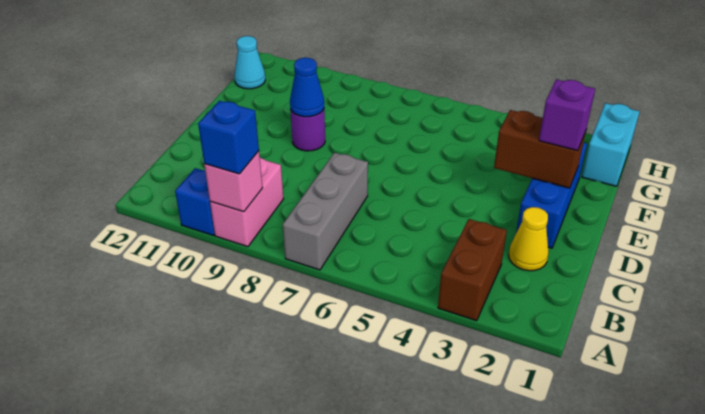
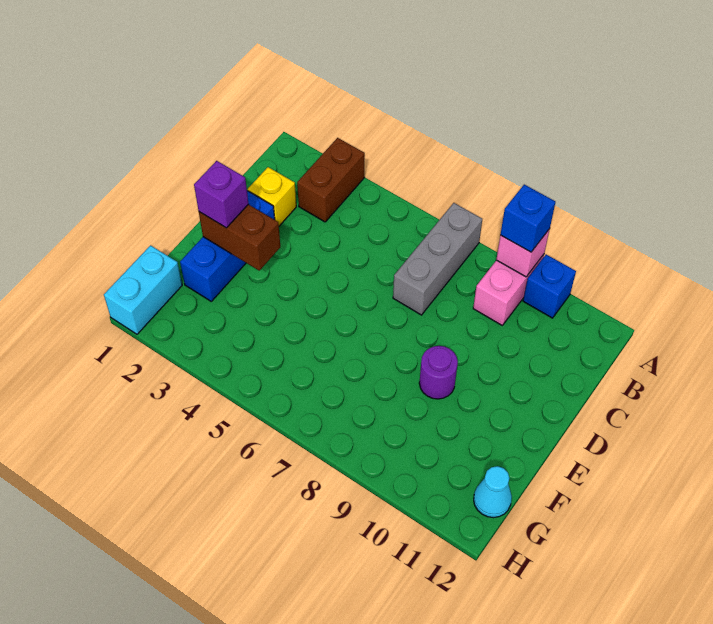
yellow cone C2 level 1 -> yellow brick C2 level 1
blue cone E9 level 2 -> none

